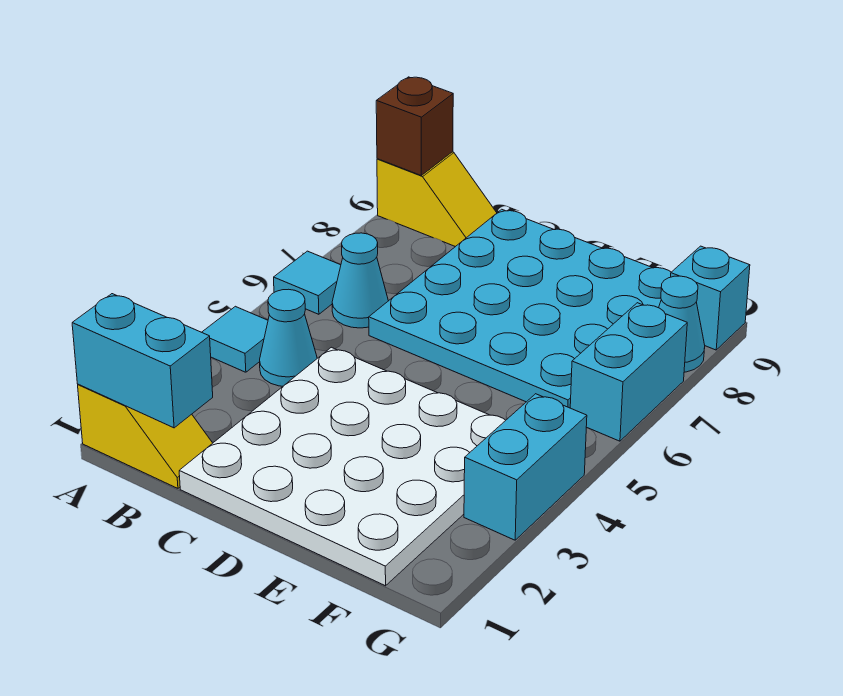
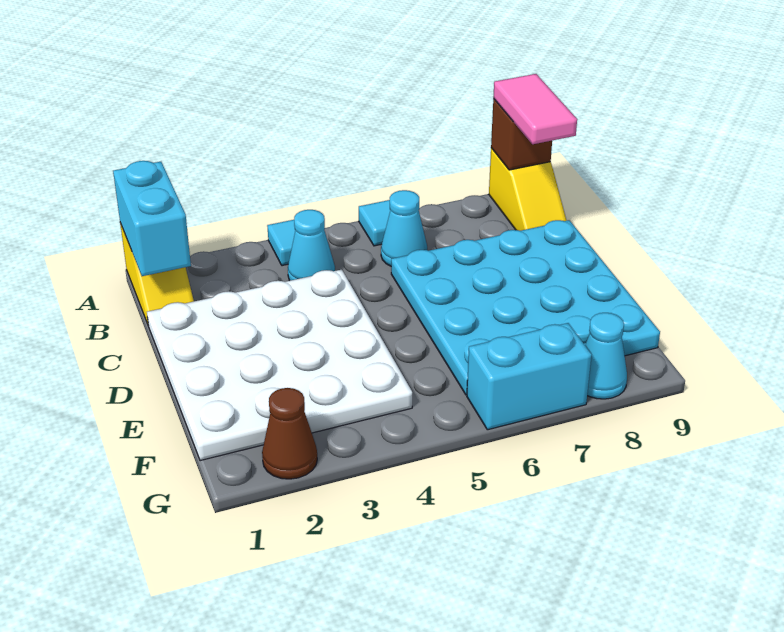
none -> pink tile A9:B9 level 3
none -> brown cone G2 level 1
cyan brick G3:G4 level 1 -> none
cyan brick G9 level 1 -> none

